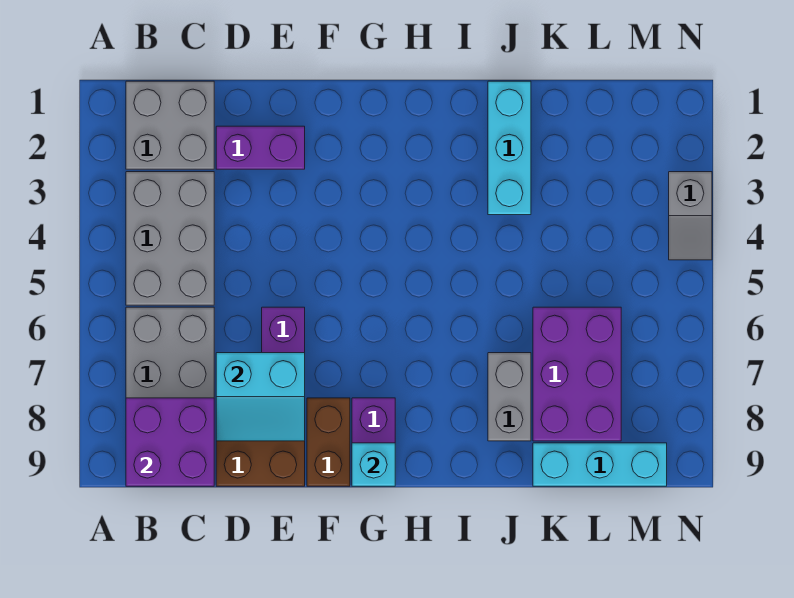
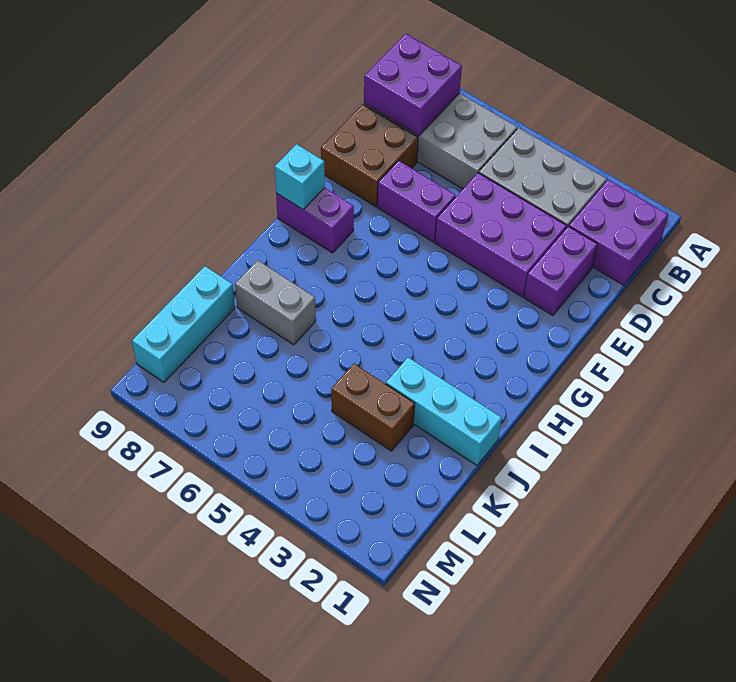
grey brick B1:C2 level 1 -> purple brick B1:C2 level 1
cyan slope D7:E8 level 2 top 7 -> none
brown brick F8:F9 level 1 -> brown brick K3:K4 level 1
purple brick K6:L8 level 1 -> purple brick D3:E5 level 1
grey slope N3:N4 level 1 top 3 -> none

